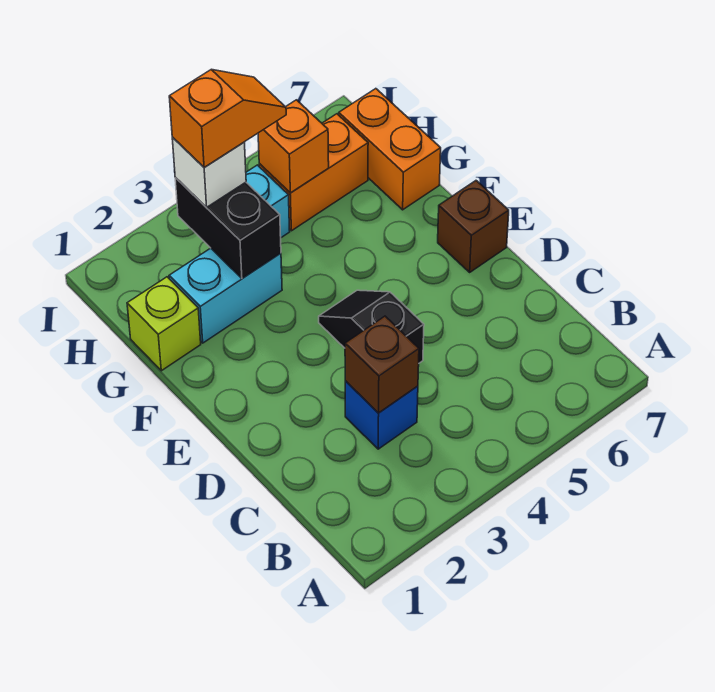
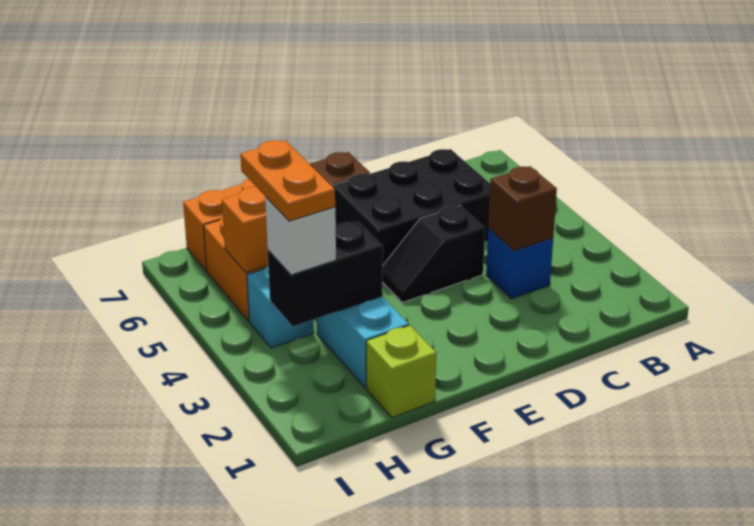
none -> black brick C5:E6 level 1
orange slope H3:H4 level 4 top 3 -> orange plate H3:H4 level 4

